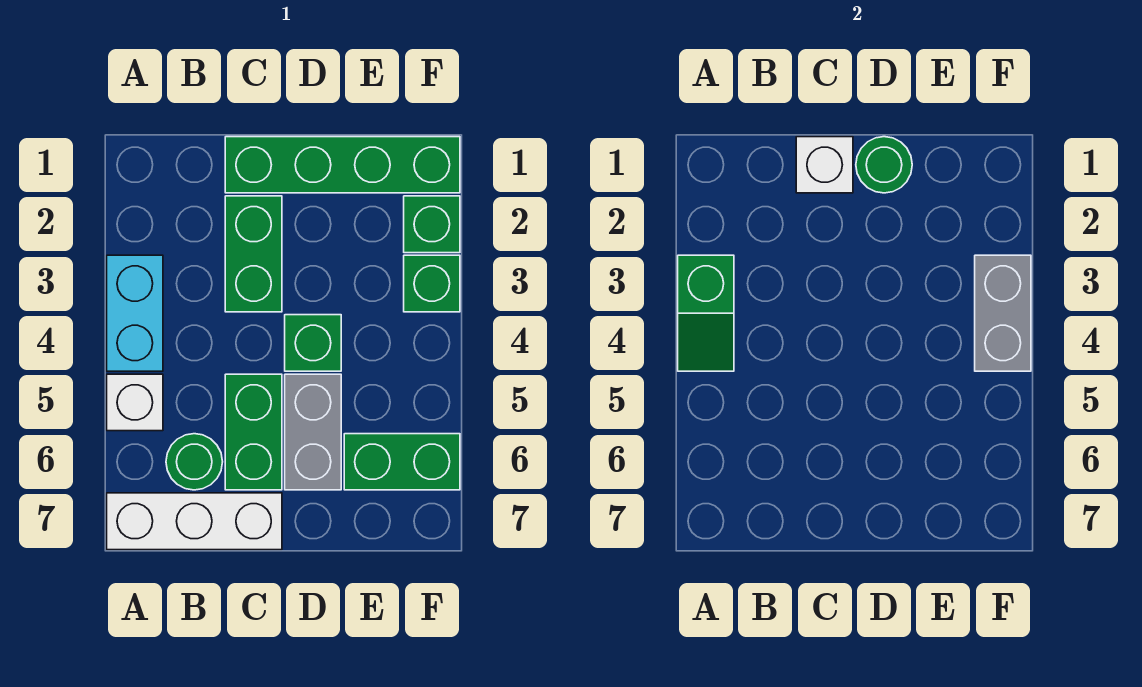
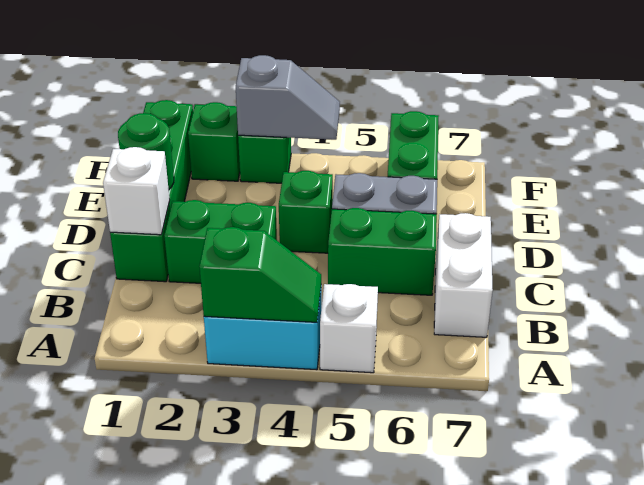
white brick A7:C7 level 1 -> white brick B7:C7 level 1
green round brick B6 level 1 -> none
grey brick F3:F4 level 2 -> grey slope F3:F4 level 2 top 3

